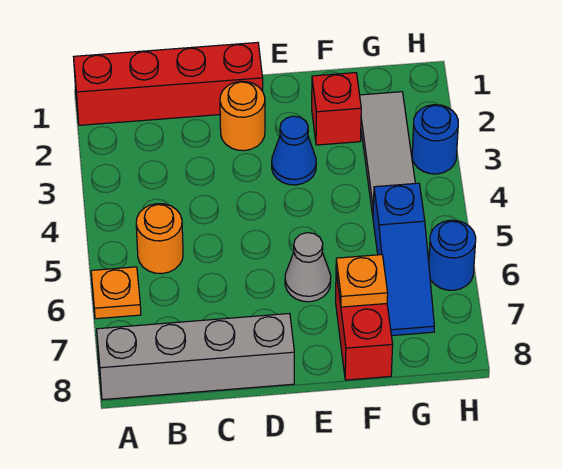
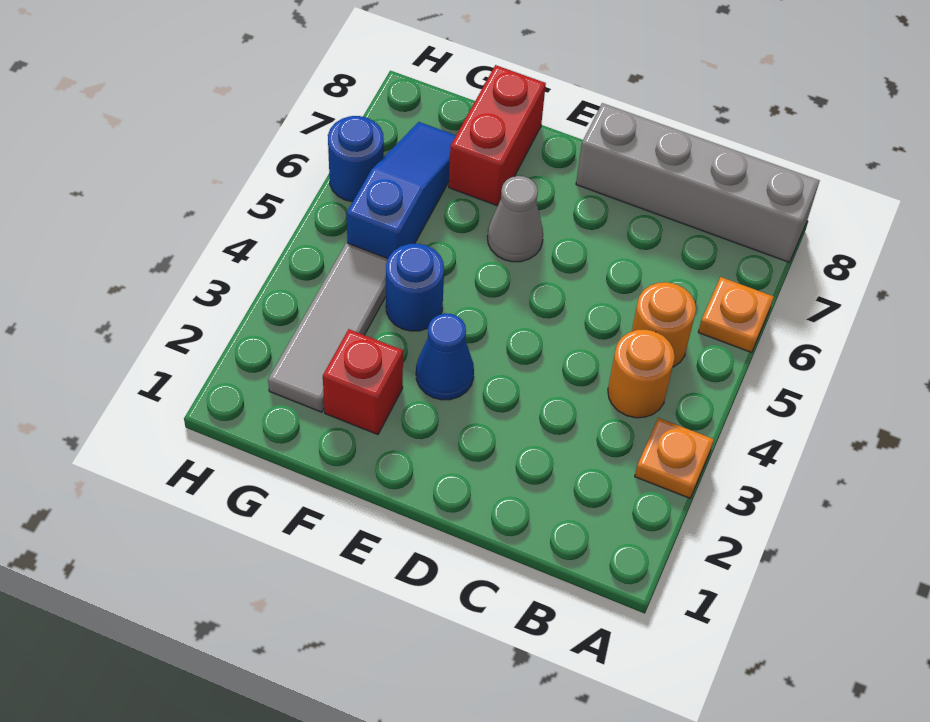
red brick A1:D1 level 1 -> none
orange round brick D2 level 1 -> orange round brick B4 level 1
orange plate F7 level 2 -> orange plate A3 level 1
blue round brick H3 level 1 -> blue round brick F4 level 1

